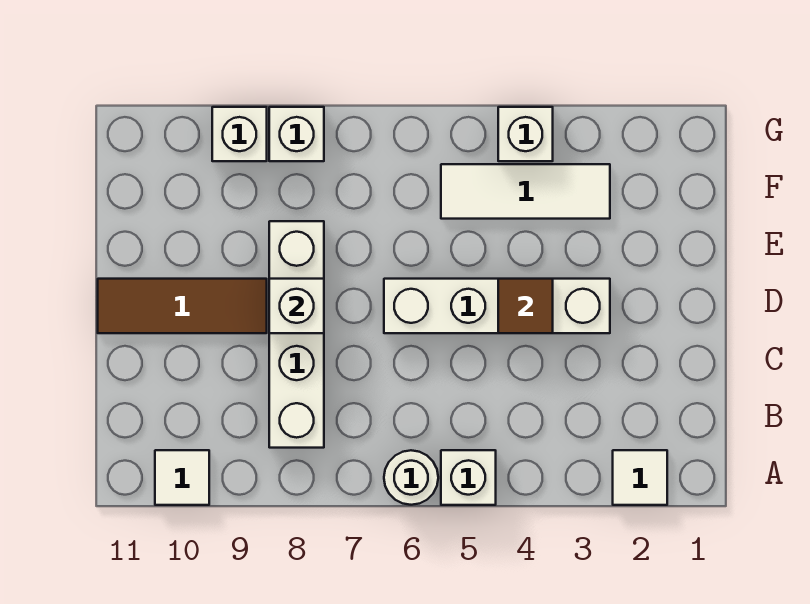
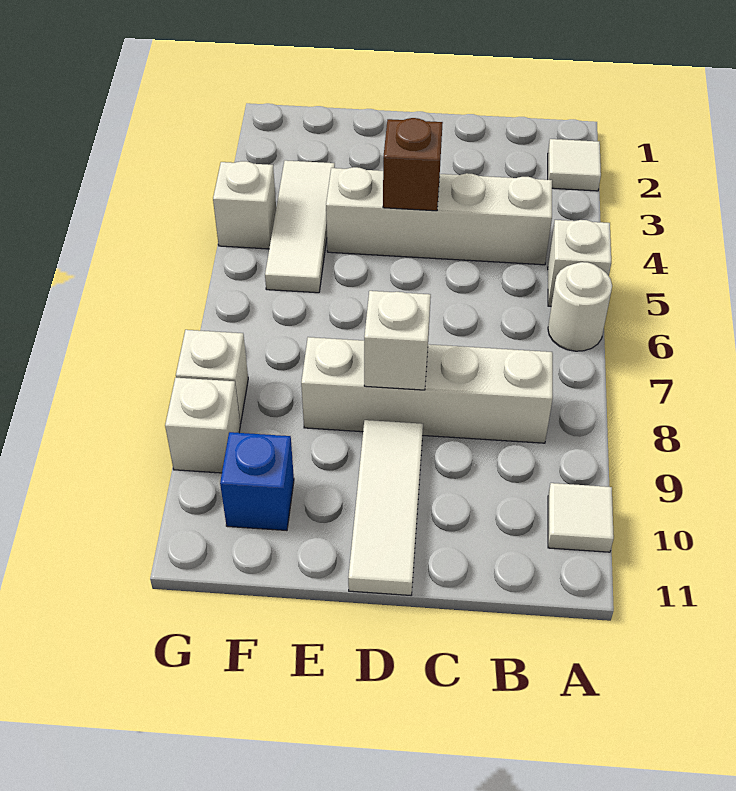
white brick D3:D6 level 1 -> white brick B4:E4 level 1
brown tile D4 level 2 -> brown brick D4 level 2
brown tile D9:D11 level 1 -> white tile D9:D11 level 1
none -> blue brick F10 level 1

